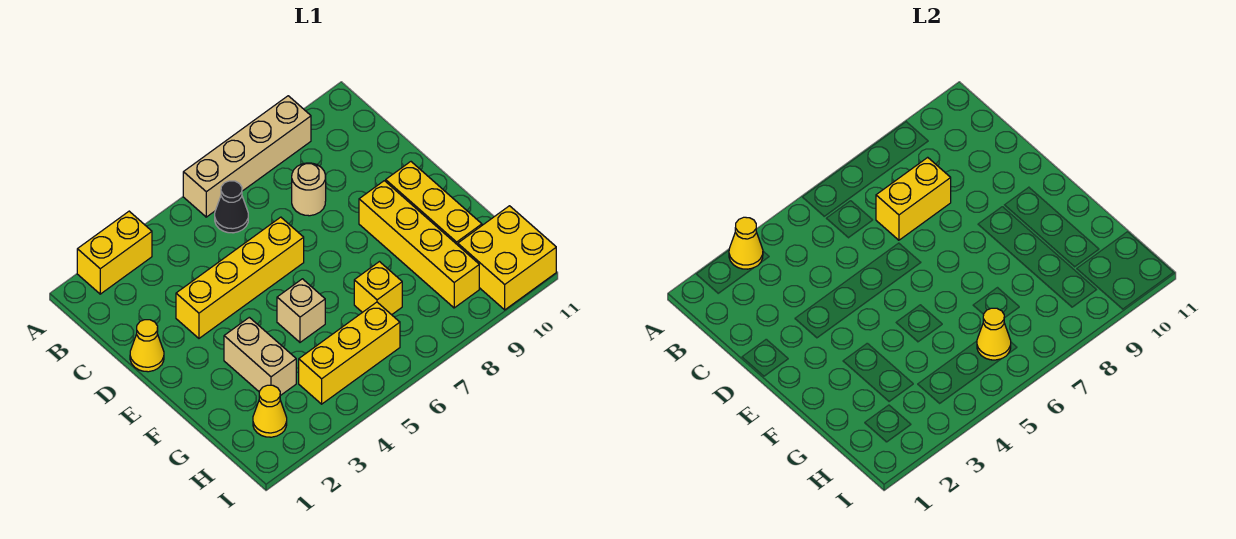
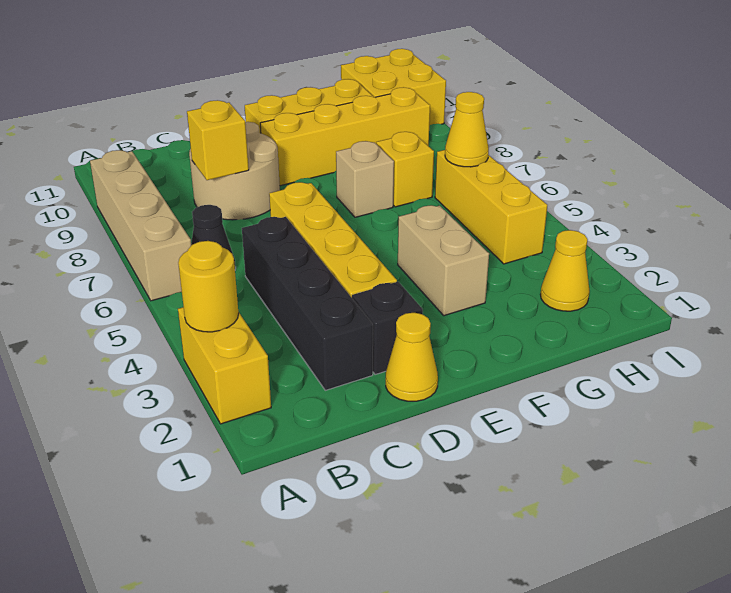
yellow cone A3 level 2 -> yellow round brick A3 level 2
none -> black brick C2:C5 level 1
yellow brick C7:C8 level 2 -> yellow brick C8 level 2
tan round brick C8 level 1 -> tan round brick C8:D9 level 1
none -> black brick D2 level 1
tan brick F3:G3 level 1 -> tan brick F3:F4 level 1
tan brick F5 level 1 -> tan brick F7 level 1

